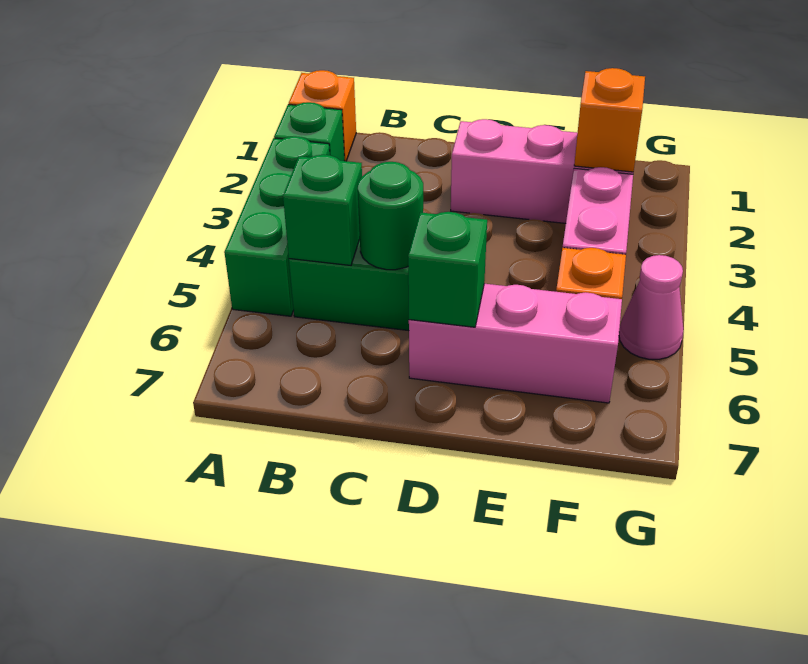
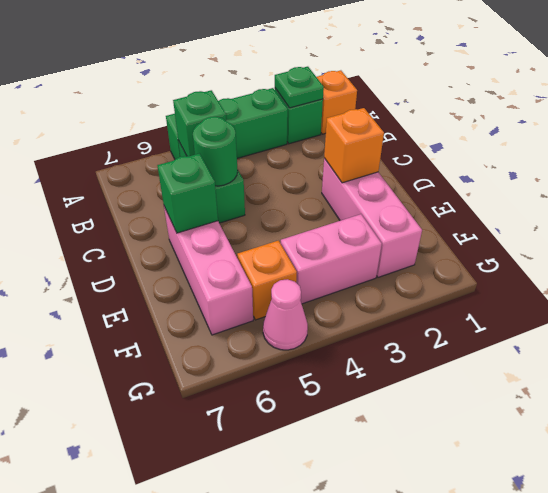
none -> green plate A2 level 2
orange brick F2 level 2 -> orange brick D2 level 2

